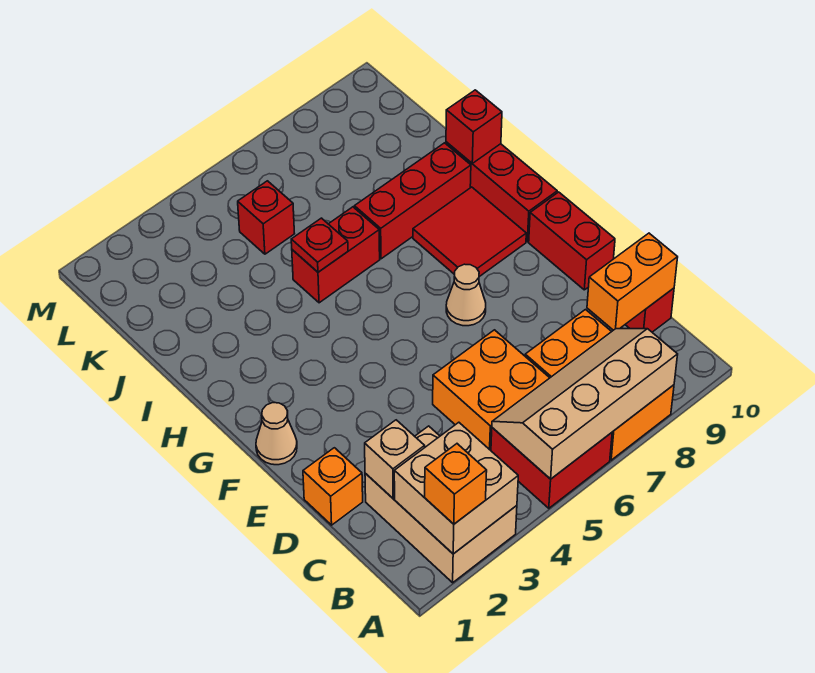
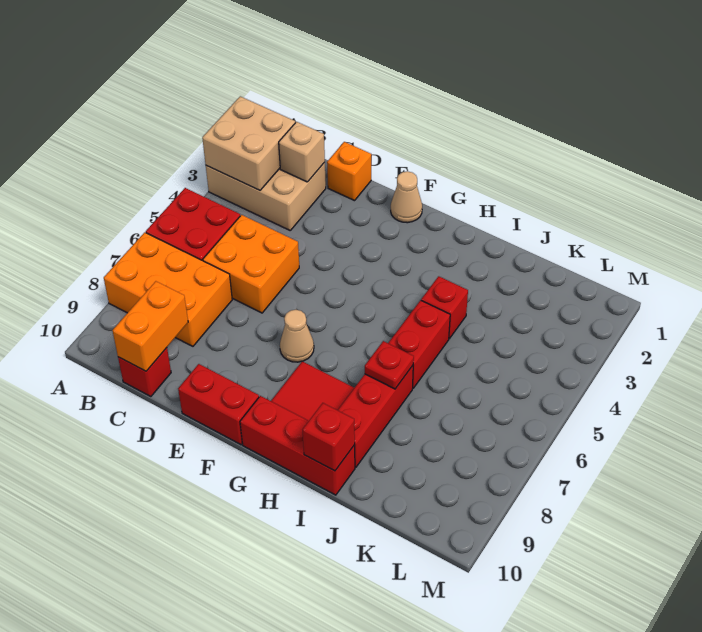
orange brick A2 level 3 -> none
tan slope A5:B8 level 2 top A -> none
red plate I5 level 2 -> red plate I7 level 2
red brick K5 level 1 -> red brick I4 level 1

